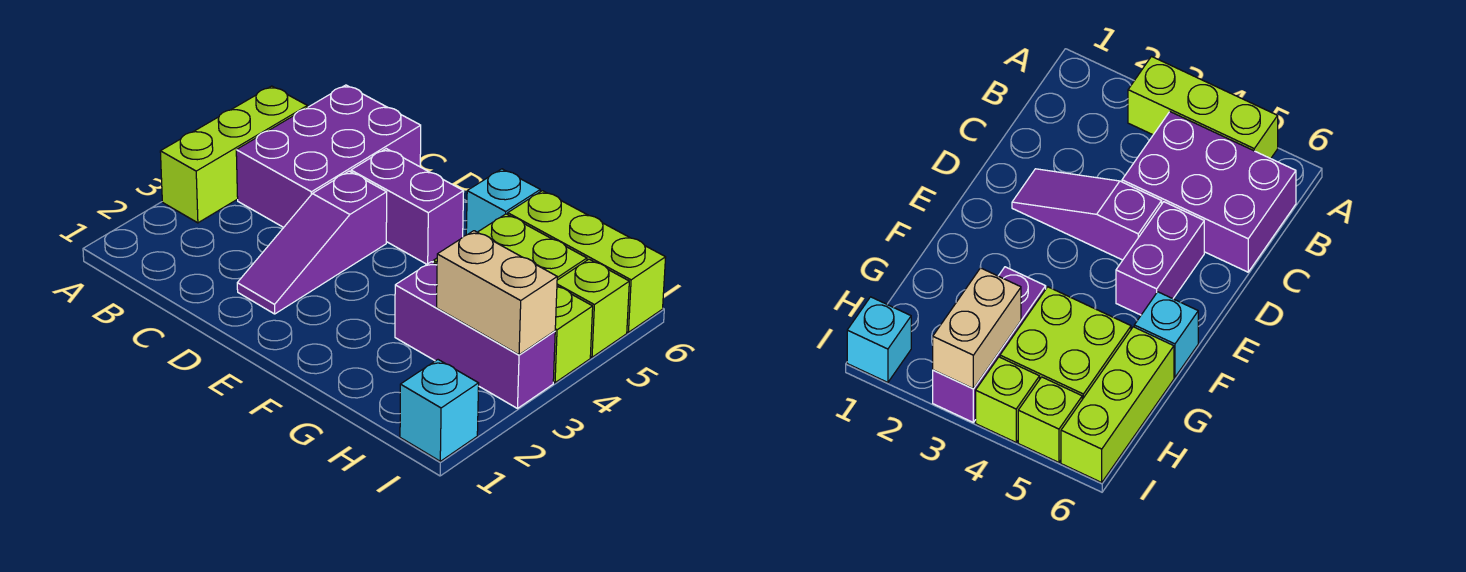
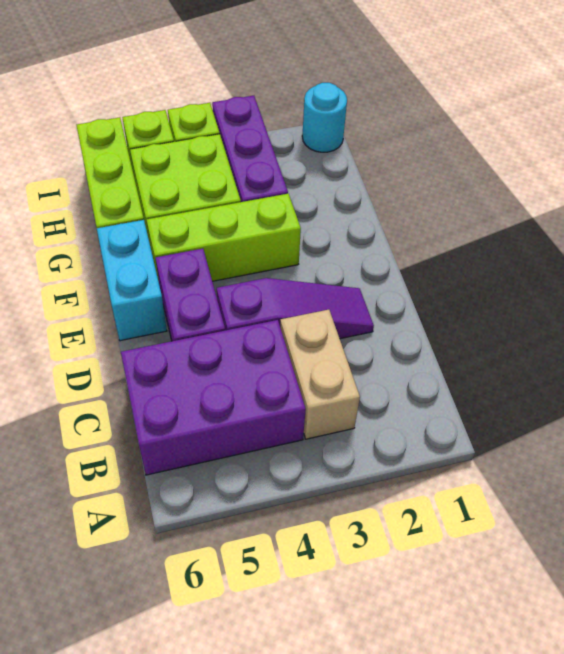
lime brick A3:A5 level 1 -> lime brick F3:F5 level 1
cyan brick F6 level 1 -> cyan brick E6:F6 level 1
tan brick H3:I3 level 2 -> tan brick B3:C3 level 1
cyan brick I1 level 1 -> cyan round brick I1 level 1

